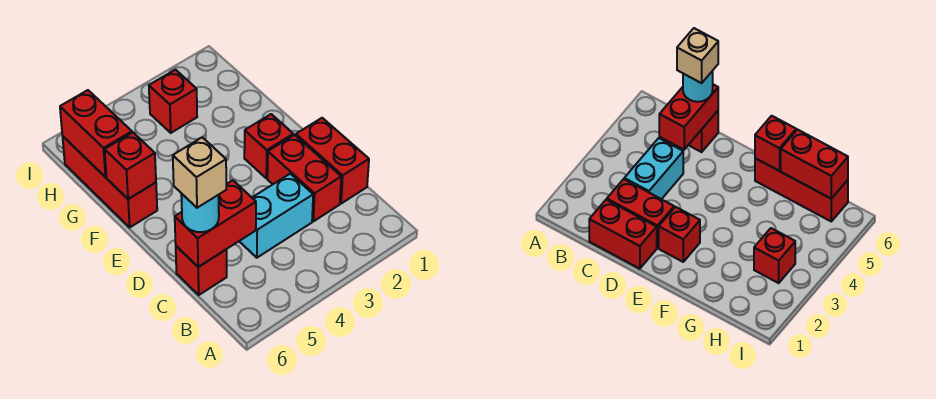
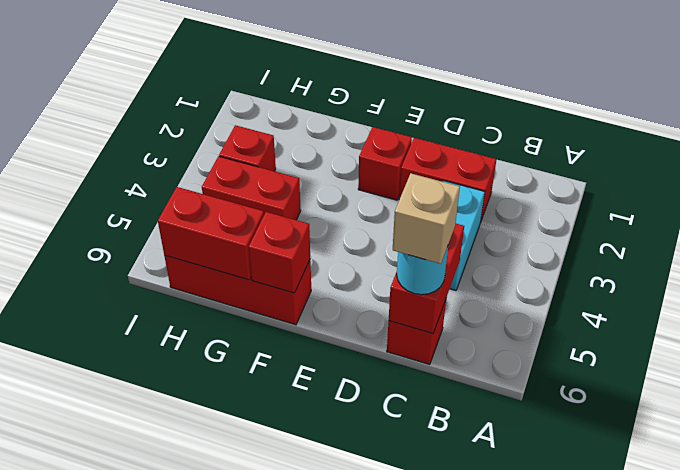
red brick C1:D1 level 1 -> red brick G4:H4 level 1

